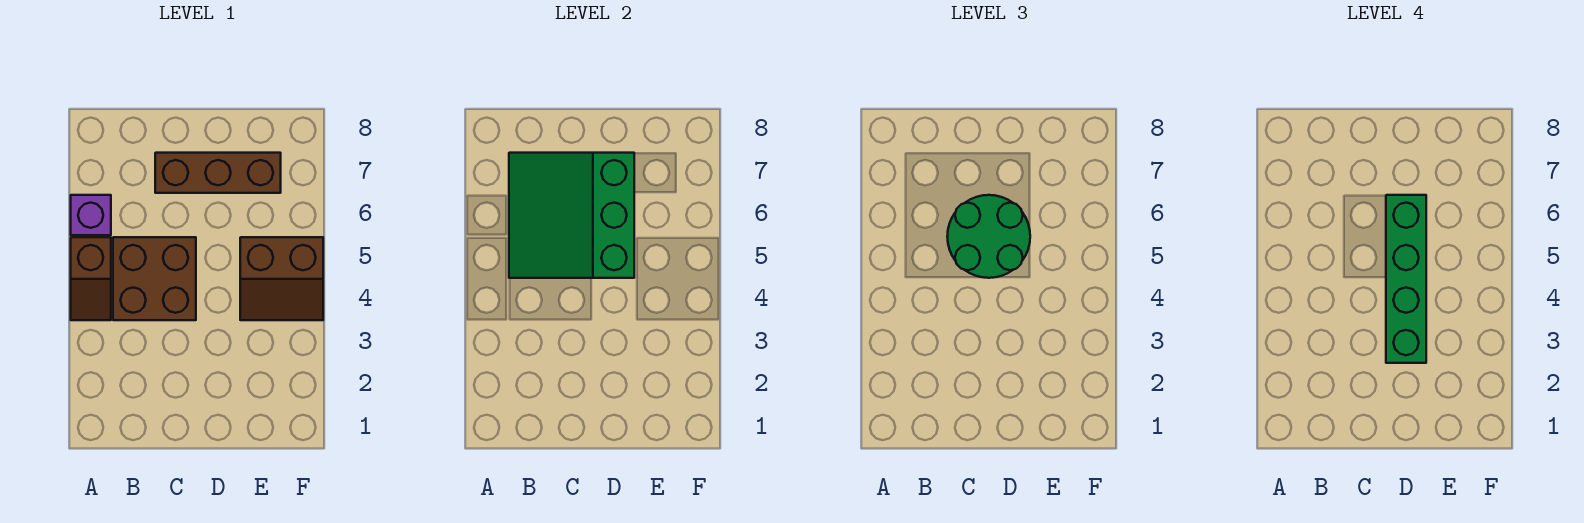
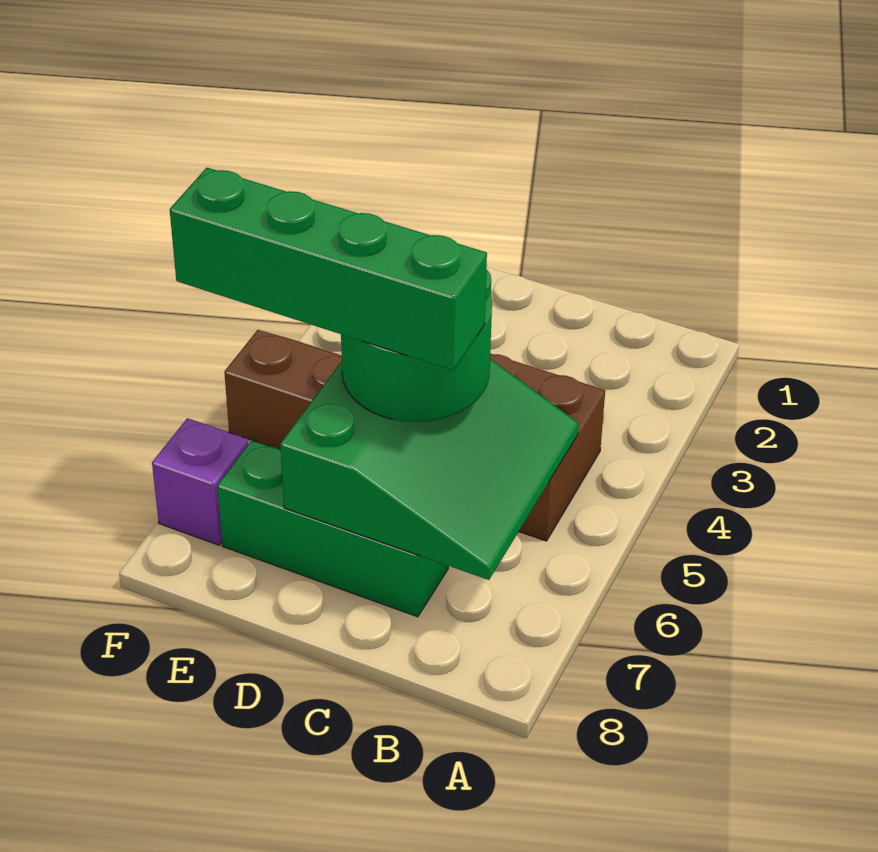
brown slope A4:A5 level 1 top 5 -> none
purple brick A6 level 1 -> purple brick F7 level 1
brown brick C7:E7 level 1 -> green brick C7:E7 level 1
green brick D3:D6 level 4 -> green brick C6:F6 level 4

